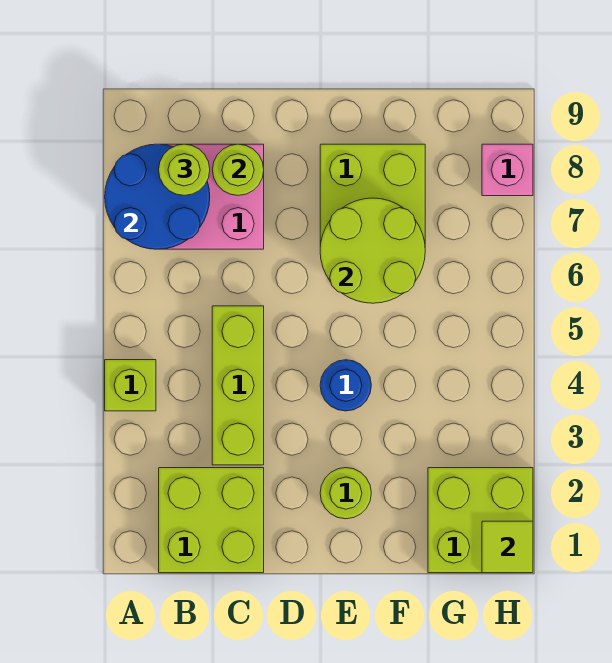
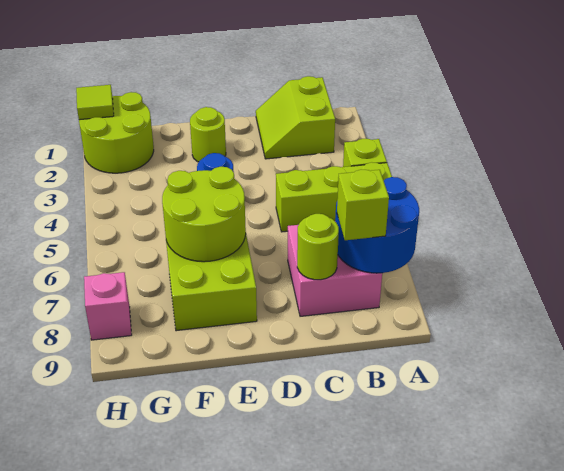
lime brick B1:C2 level 1 -> lime slope B1:C2 level 1 top B
lime round brick B8 level 3 -> lime brick B8 level 3
lime brick C3:C5 level 1 -> lime brick A5:C5 level 1
lime brick G1:H2 level 1 -> lime round brick G1:H2 level 1

